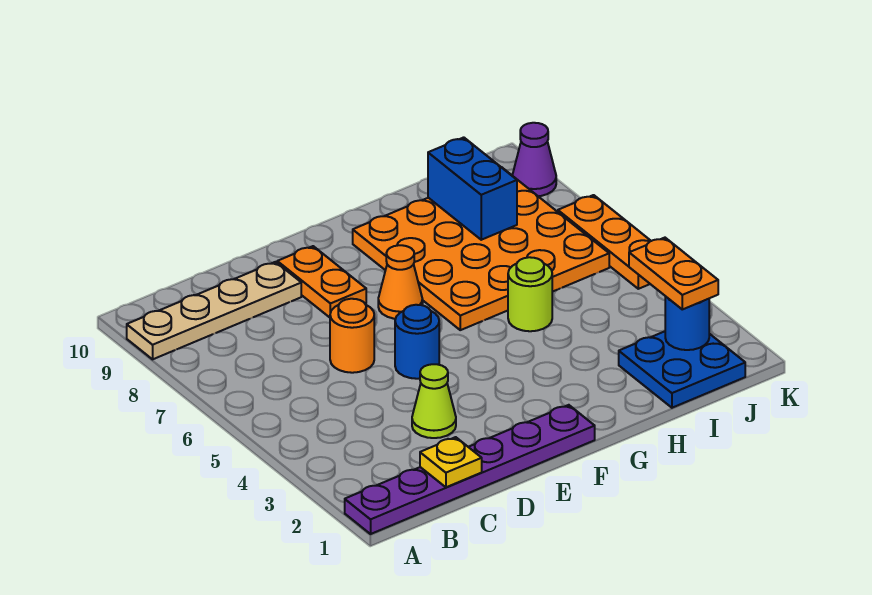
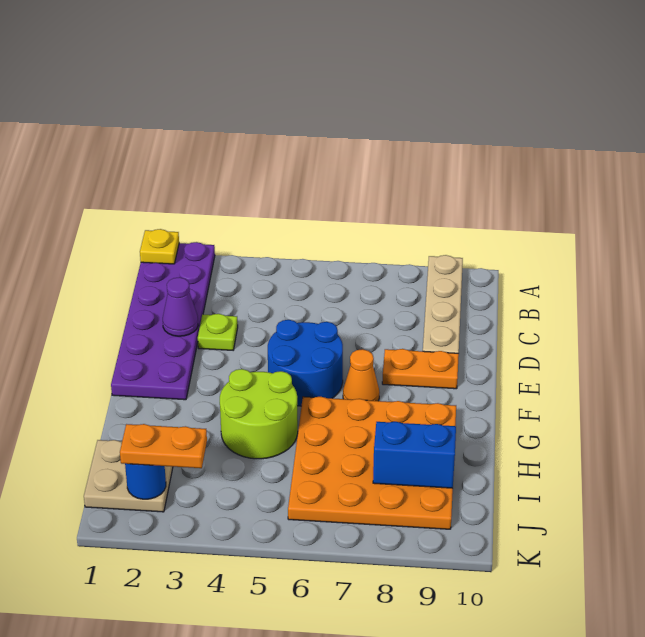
purple plate A1:F1 level 1 -> purple plate A1:F2 level 1
yellow plate C1 level 2 -> yellow plate A1 level 2
lime cone D3 level 1 -> lime plate D3 level 1
orange round brick D6 level 1 -> none
blue round brick E5 level 1 -> blue round brick E5:F6 level 1
lime round brick H5 level 1 -> lime round brick G4:H5 level 1
blue plate I1:J2 level 1 -> tan plate I1:J2 level 1
orange plate K5:K7 level 1 -> none
purple cone K9 level 1 -> purple cone D2 level 2

